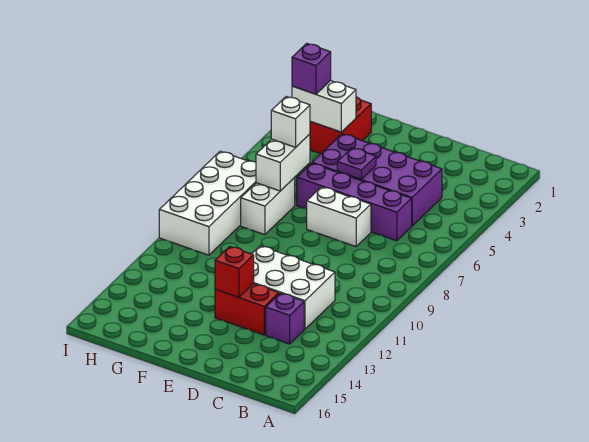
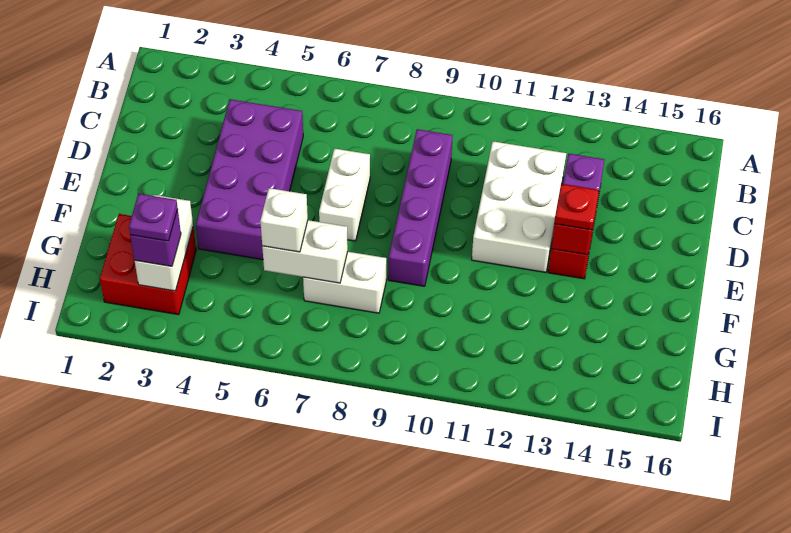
purple brick C6:F6 level 1 -> purple brick C9:F9 level 1
purple plate E5 level 2 -> purple plate H3 level 4
none -> red plate E13 level 3
white brick H7:I10 level 1 -> none

